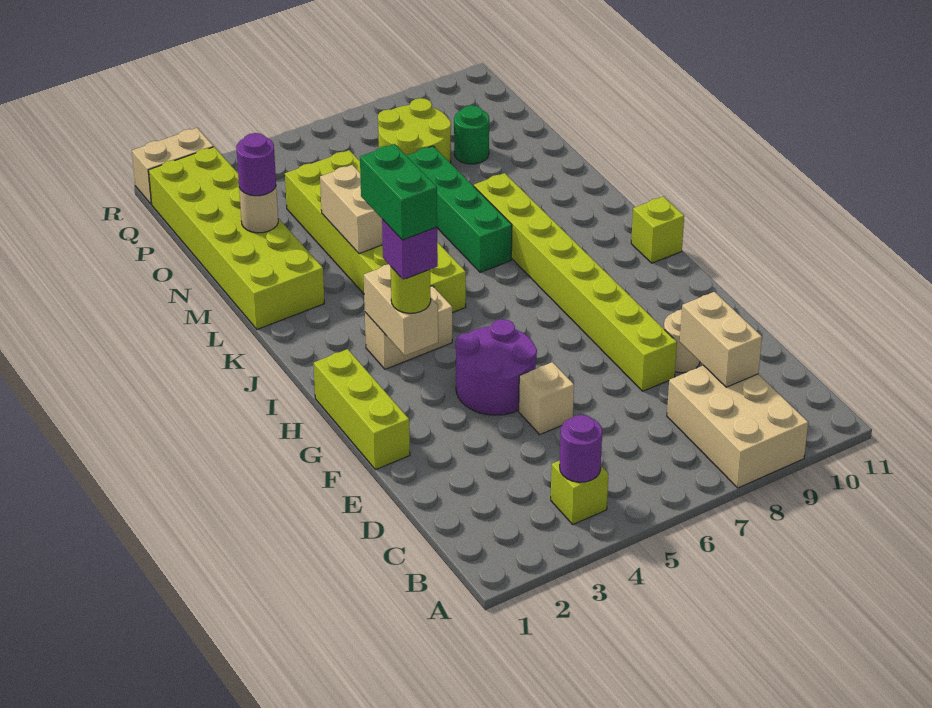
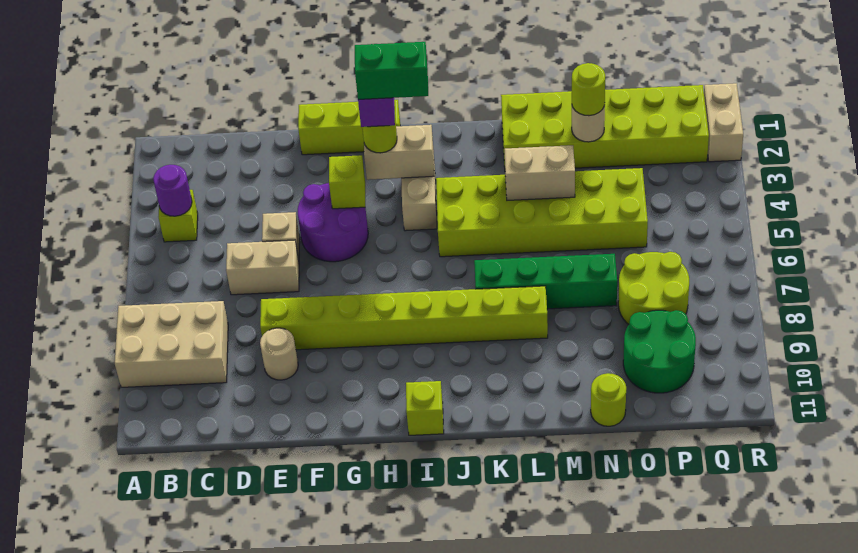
tan brick C9:D9 level 2 -> tan brick D6:E6 level 1
none -> lime brick G4 level 2
purple round brick N2 level 3 -> lime round brick N2 level 3
none -> lime round brick N11 level 1
green round brick O9 level 1 -> green round brick O9:P10 level 1

